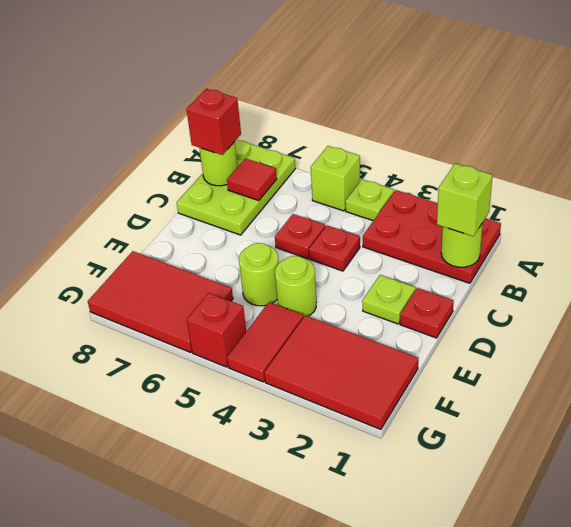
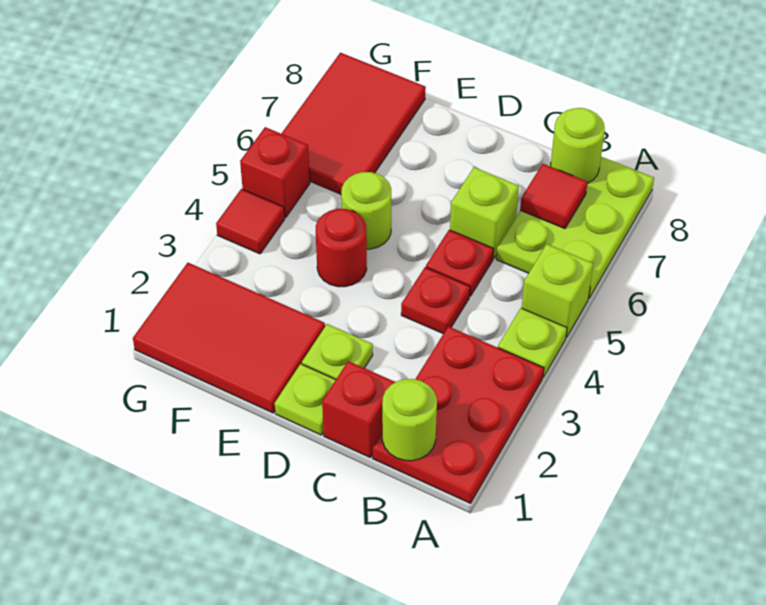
lime plate A7:C8 level 1 -> lime plate A6:B8 level 1
lime brick B1 level 3 -> lime brick C6 level 1
red brick B8 level 3 -> red brick C1 level 1
red plate D1 level 1 -> lime plate D1 level 1
lime round brick E4 level 1 -> red round brick E4 level 1
red tile F1:G3 level 1 -> red tile E1:G2 level 1
red tile F4:G4 level 1 -> red tile G4 level 1

